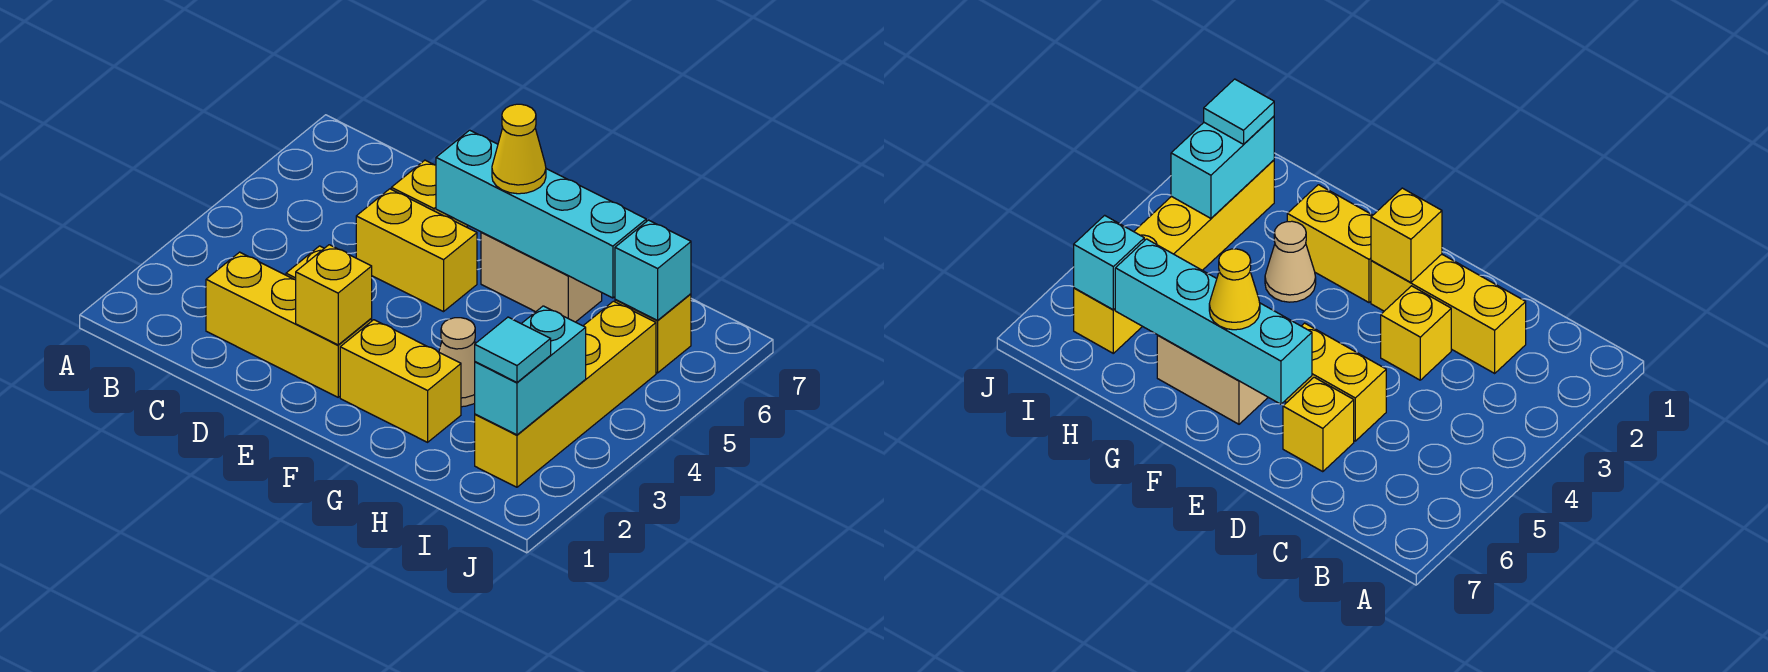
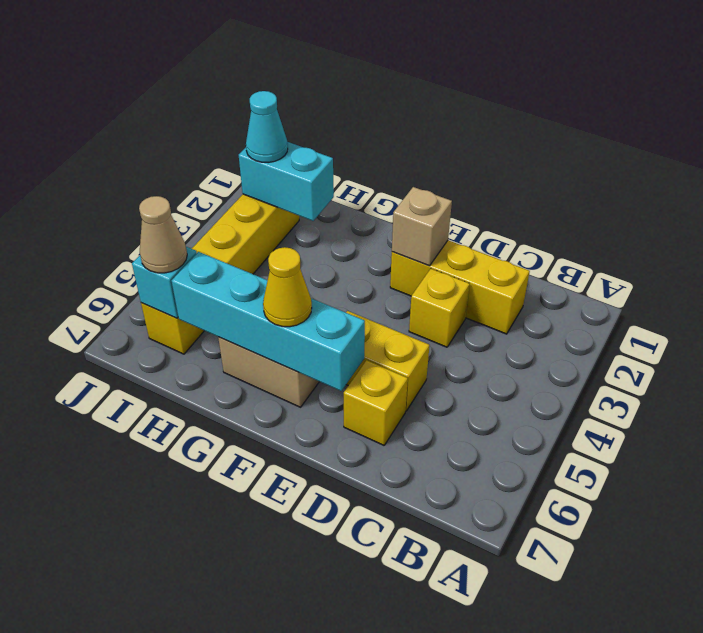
yellow brick E2 level 2 -> tan brick E2 level 2
yellow brick F2:G2 level 1 -> none
tan cone G3 level 1 -> tan cone I6 level 3
cyan brick I2:I3 level 2 -> cyan brick H2:I2 level 2
cyan tile I2 level 3 -> cyan cone I2 level 3

